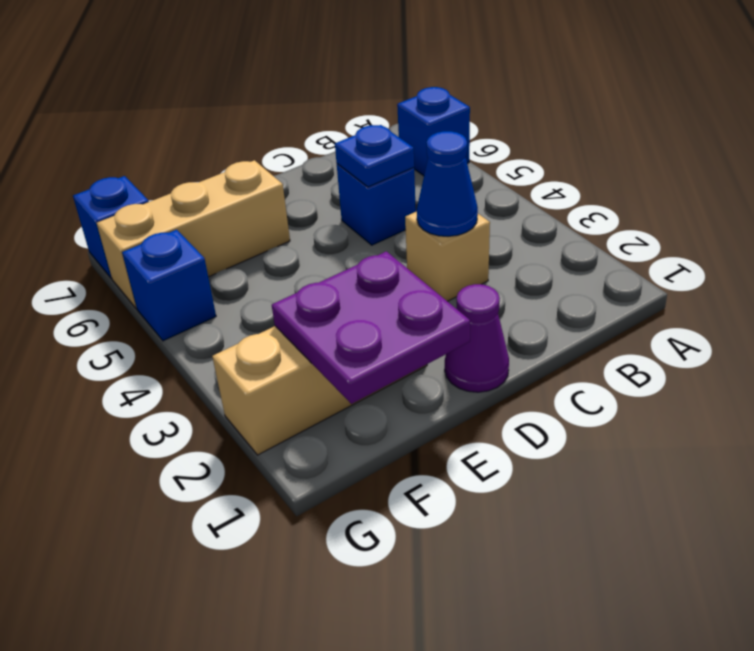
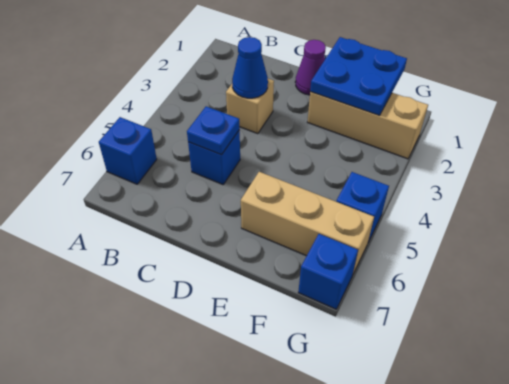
purple plate E1:F2 level 2 -> blue plate E1:F2 level 2

